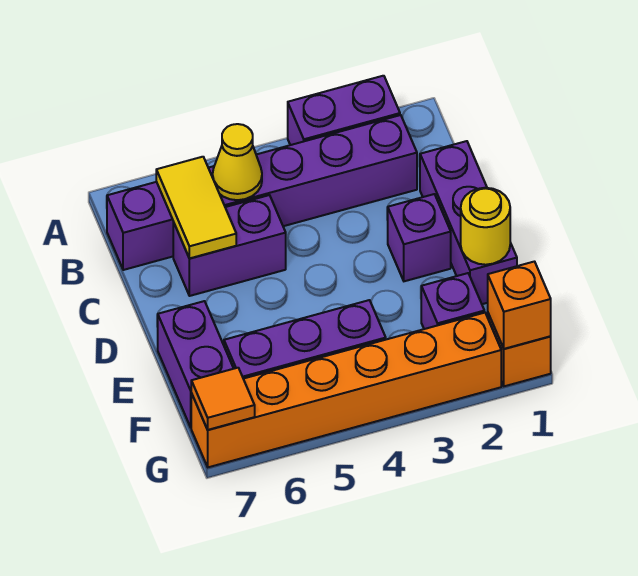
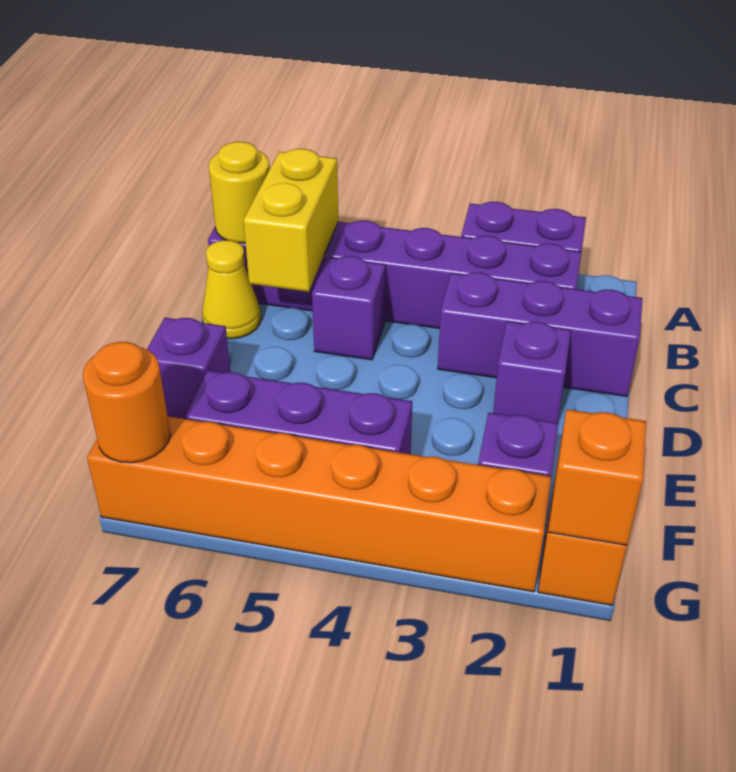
yellow cone B5 level 2 -> yellow cone C7 level 1
yellow tile B6:C6 level 2 -> yellow brick B6:C6 level 2
purple brick C1:E1 level 1 -> purple brick C1:C3 level 1
purple brick C5:C6 level 1 -> purple brick C5 level 1
yellow round brick E1 level 2 -> yellow round brick B7 level 2
purple brick E7:F7 level 1 -> purple brick E7 level 1
orange tile G7 level 2 -> orange round brick G7 level 2

